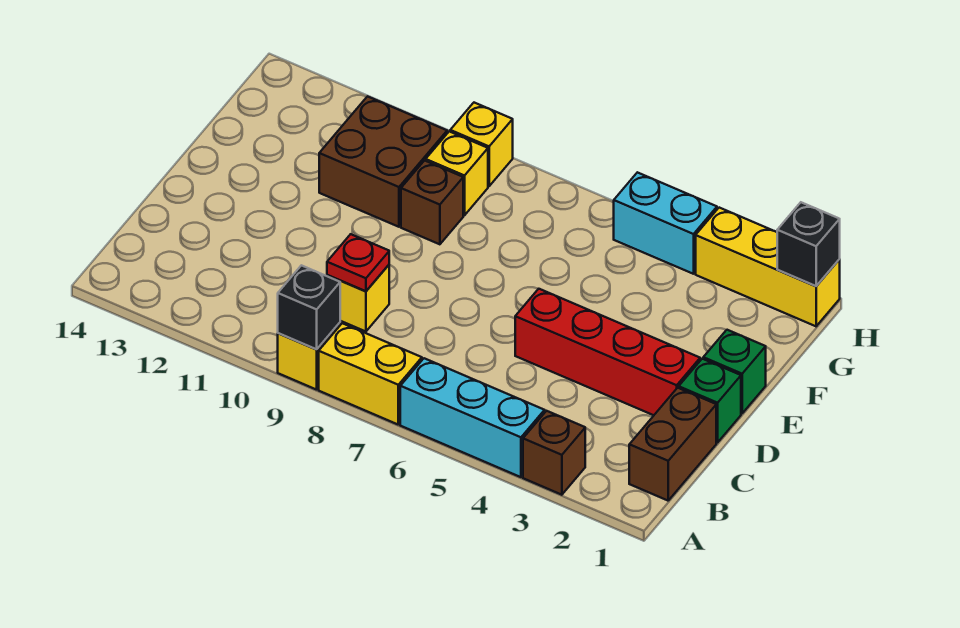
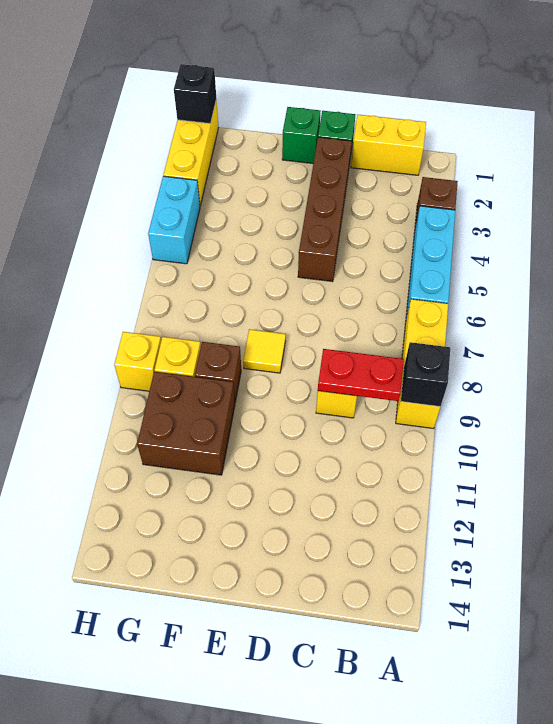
brown brick B1:C1 level 1 -> yellow brick B1:C1 level 1
red plate C9 level 2 -> red plate B9:C9 level 2
red brick D2:D5 level 1 -> brown brick D2:D5 level 1
none -> yellow tile E8 level 1

